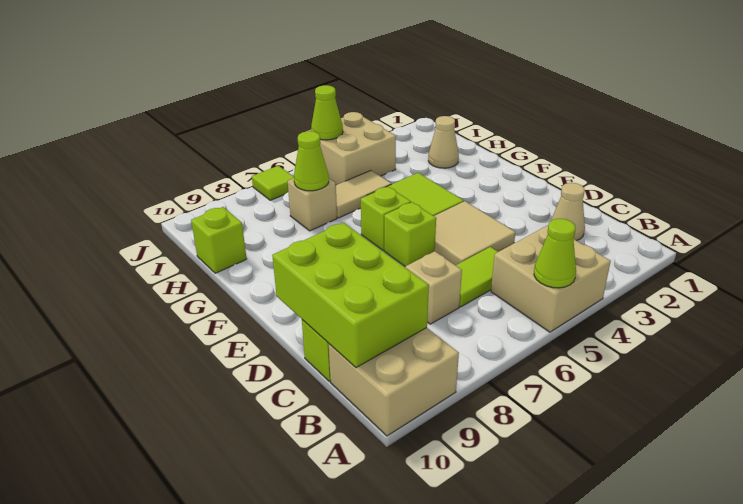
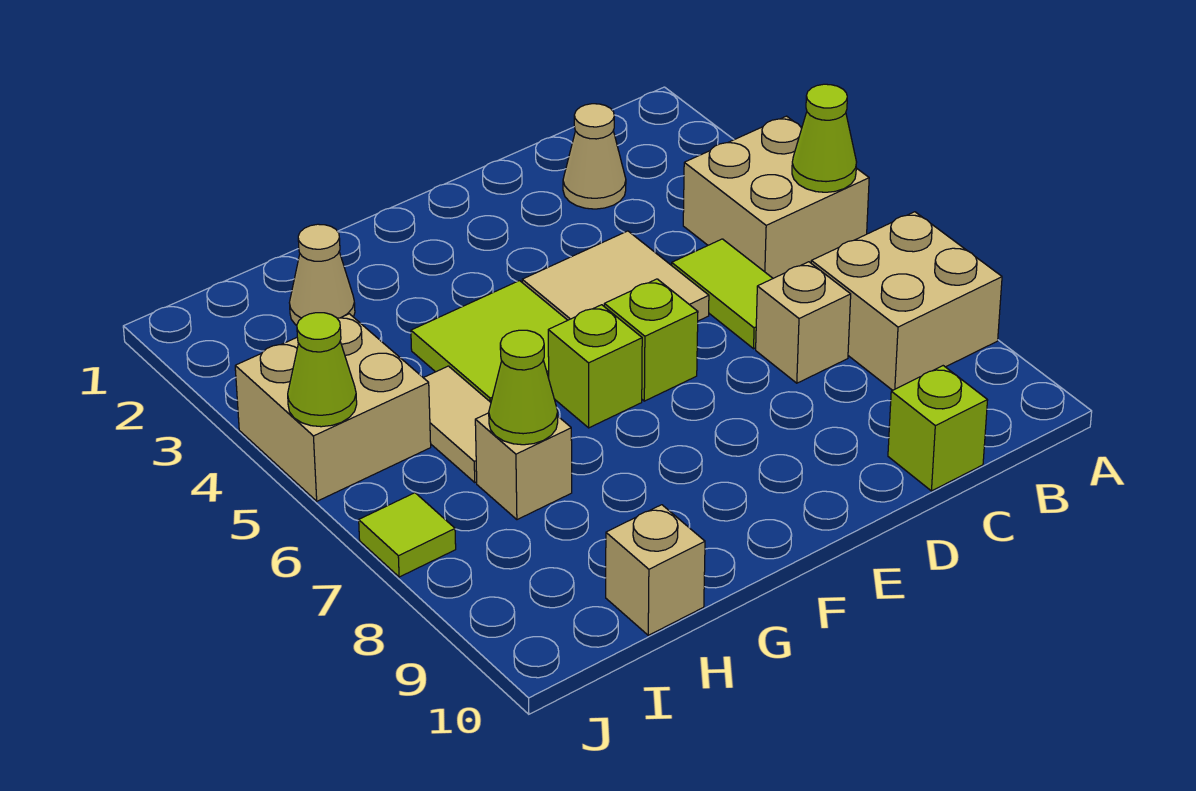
tan brick A9:B10 level 1 -> tan brick A7:B8 level 1
lime brick B9:D10 level 2 -> none
lime brick H10 level 1 -> tan brick H10 level 1

